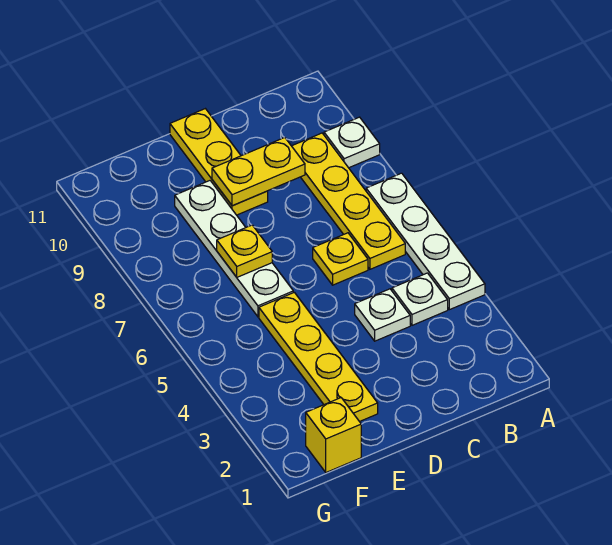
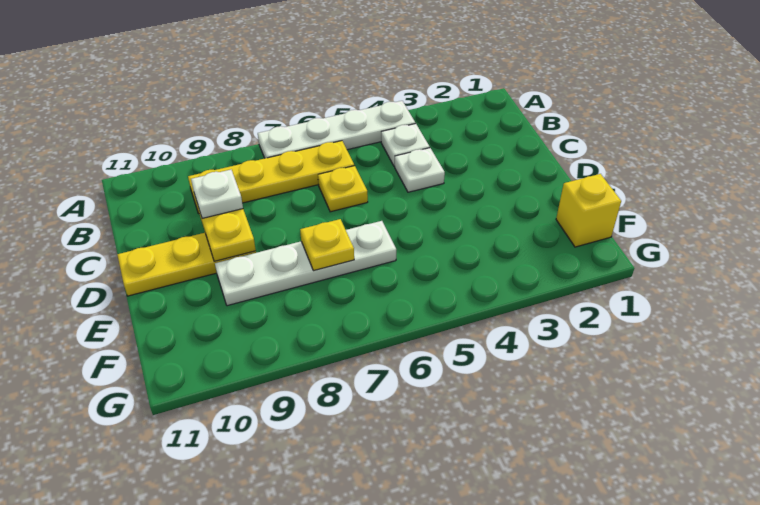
white plate A9 level 1 -> white plate C9 level 3
yellow plate E2:E5 level 1 -> none

